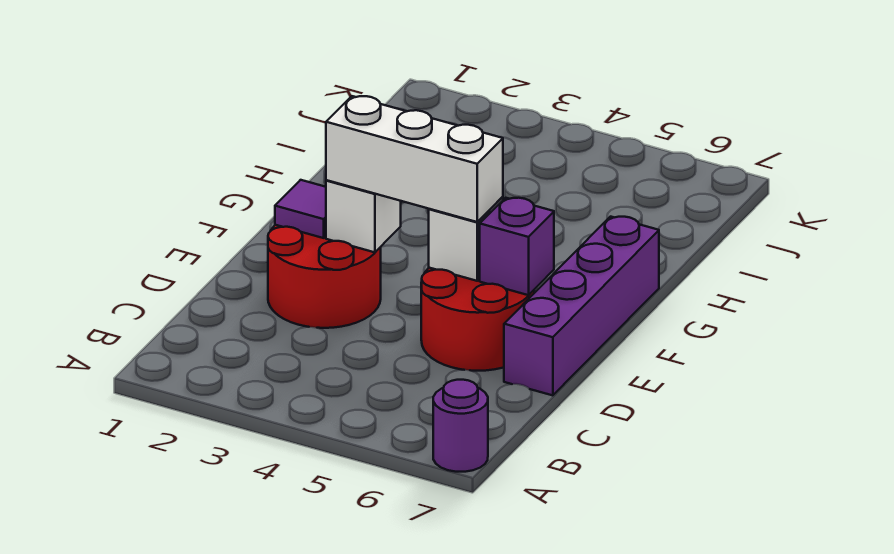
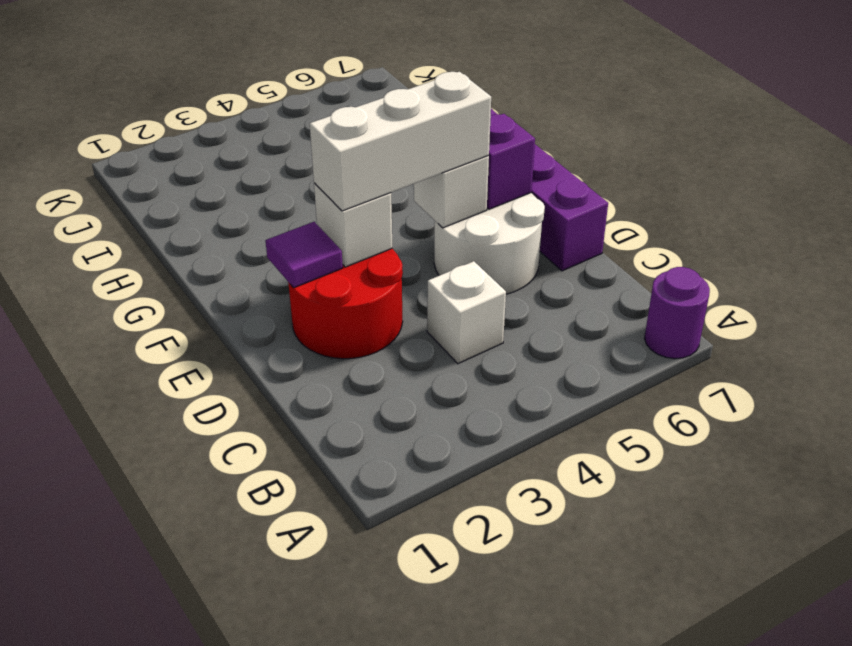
none -> white brick C4 level 1
red round brick D5:E6 level 1 -> white round brick D5:E6 level 1

